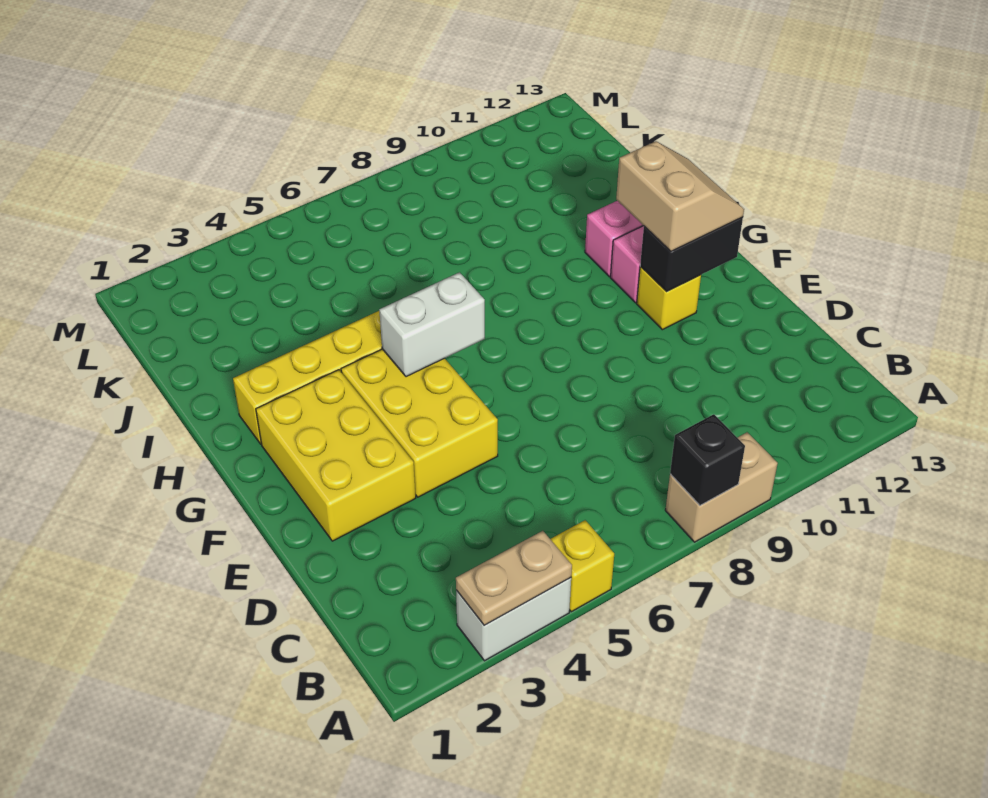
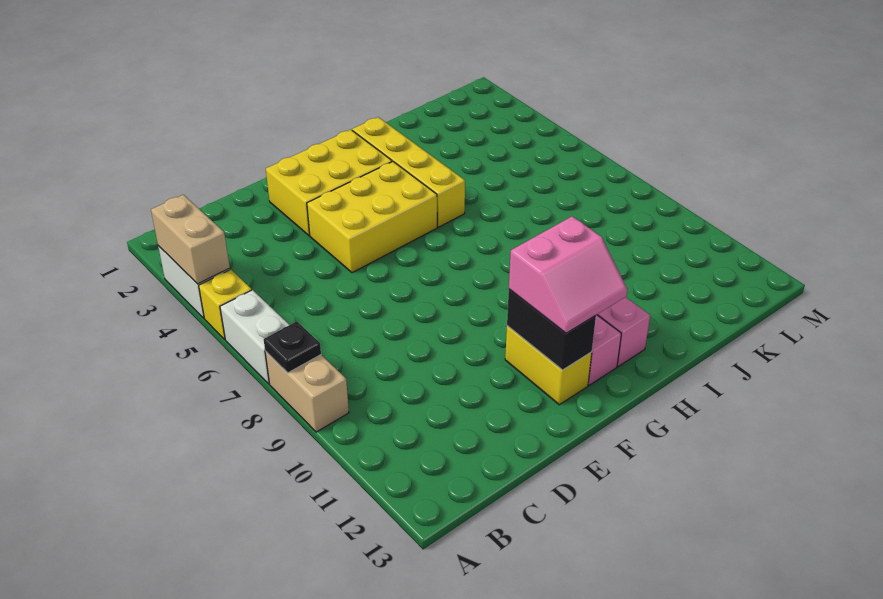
tan plate A3:A4 level 2 -> tan brick A3:A4 level 2
black brick A8 level 2 -> black plate A8 level 2
yellow brick F11 level 1 -> yellow brick F11:F12 level 1
tan slope F11:G12 level 3 top 11 -> pink slope F11:G12 level 3 top 11
white brick G5:G6 level 2 -> white brick A6:A7 level 1

